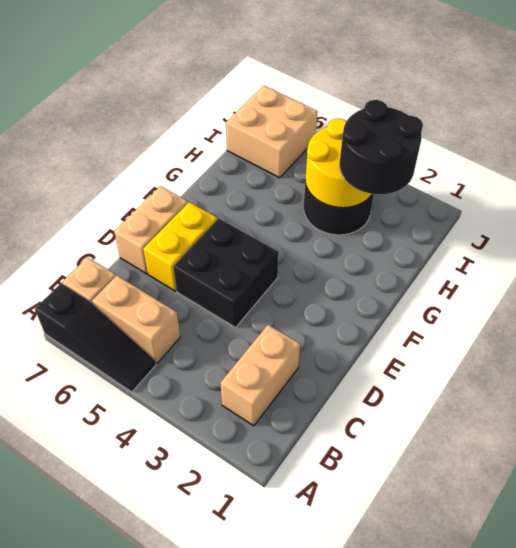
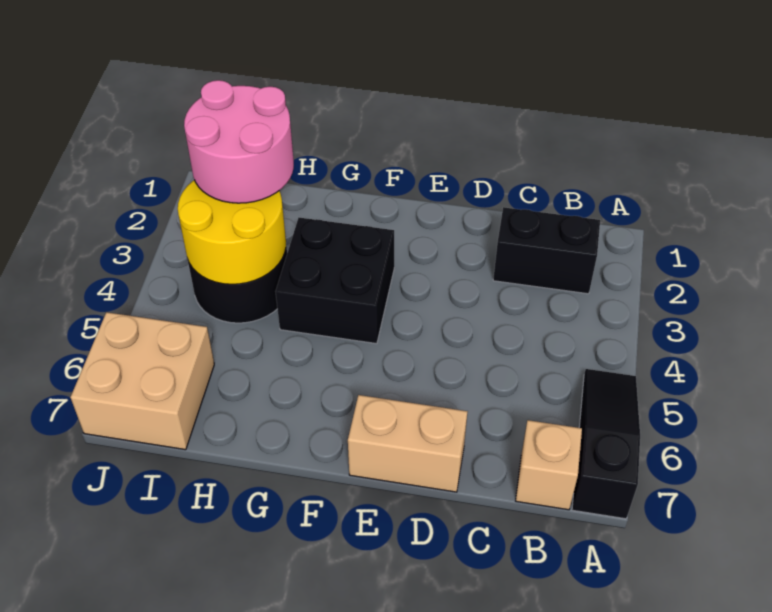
tan brick B2:C2 level 1 -> black brick B2:C2 level 1
tan brick B5:B6 level 1 -> none
black brick D4:E5 level 1 -> black brick F3:G4 level 1
yellow brick D6:E6 level 1 -> none
black round brick H2:I3 level 3 -> pink round brick H2:I3 level 3

